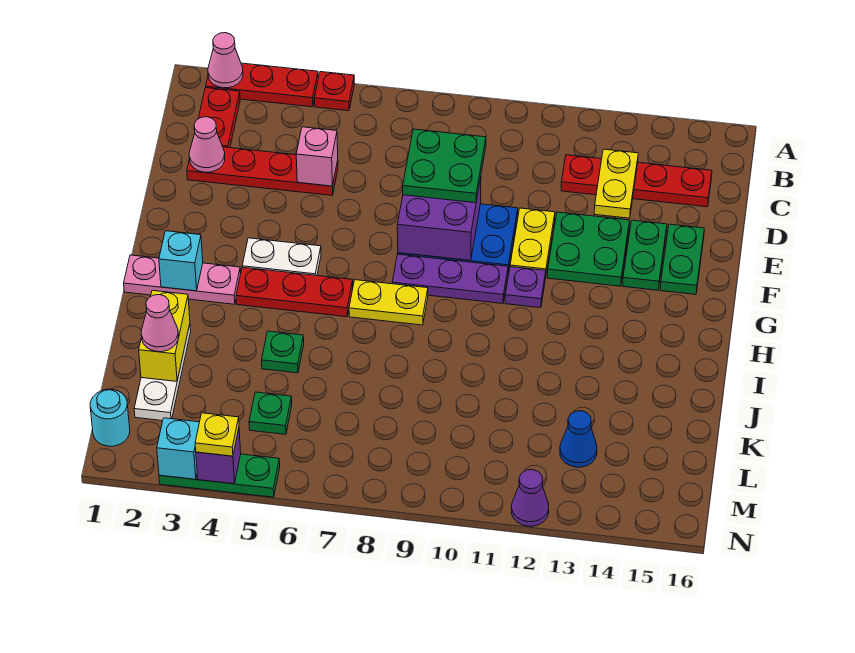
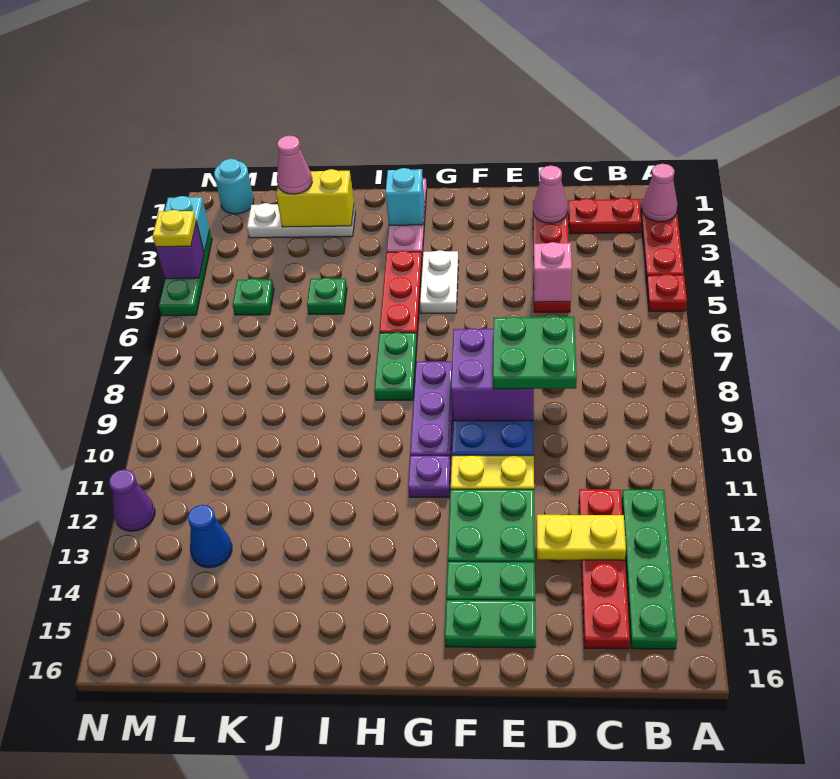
none -> green plate B12:B15 level 1
yellow plate H7:H8 level 1 -> green plate H7:H8 level 1

